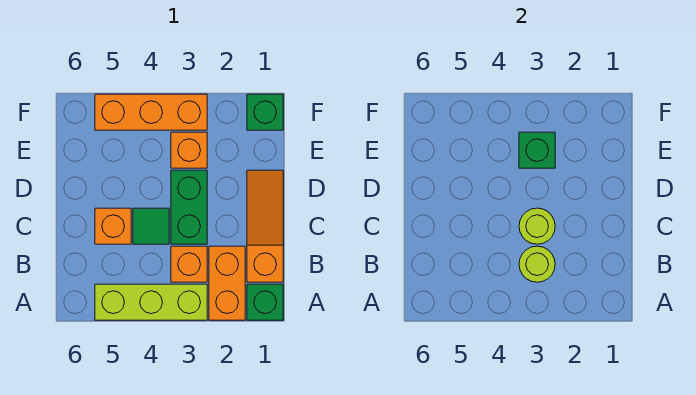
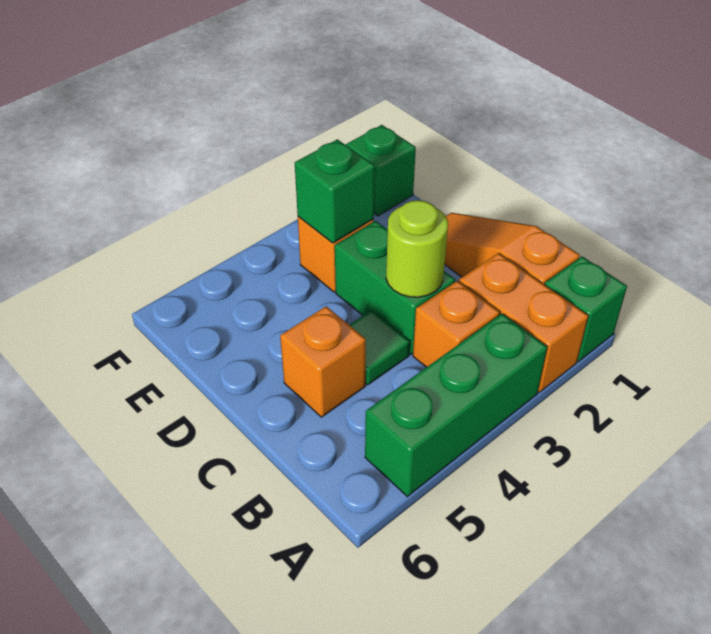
lime brick A3:A5 level 1 -> green brick A3:A5 level 1
lime round brick B3 level 2 -> none
orange brick F3:F5 level 1 -> none

